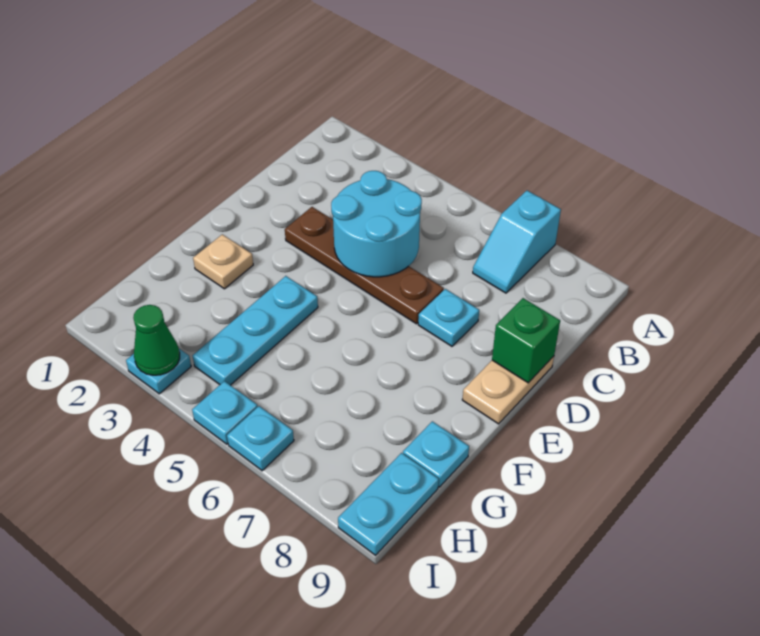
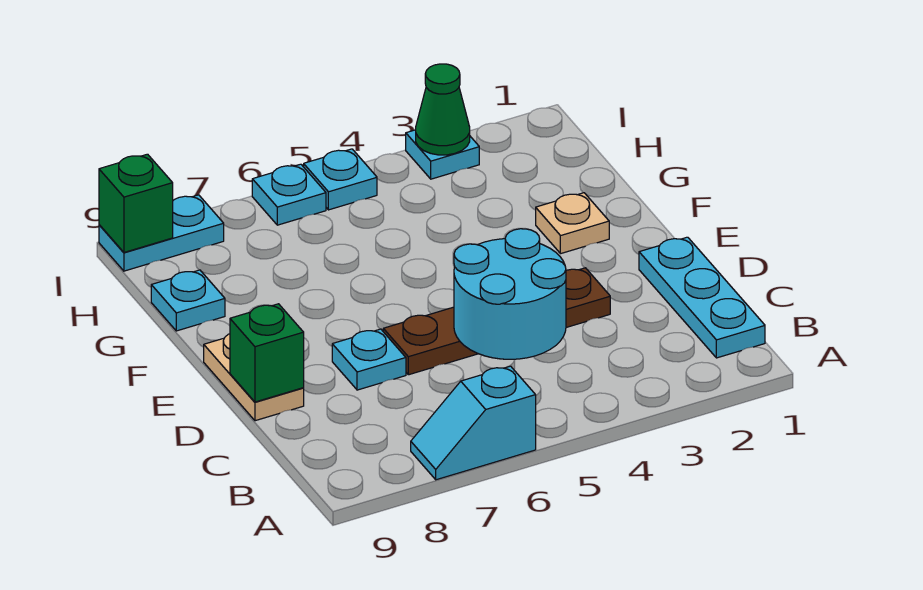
cyan slope A7:B7 level 1 top A -> cyan slope A6:A7 level 1 top 6
cyan plate F4:H4 level 1 -> cyan plate B1:D1 level 1
cyan plate H9:I9 level 1 -> cyan plate I8:I9 level 1
none -> green brick I9 level 2

